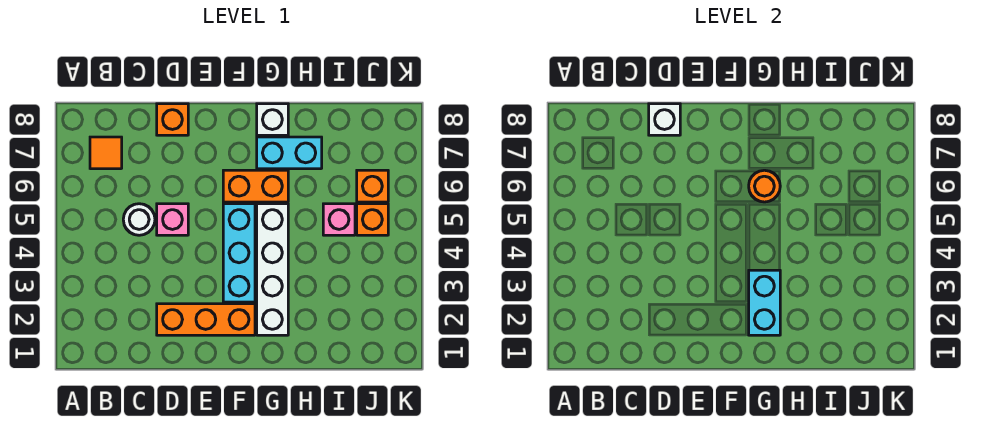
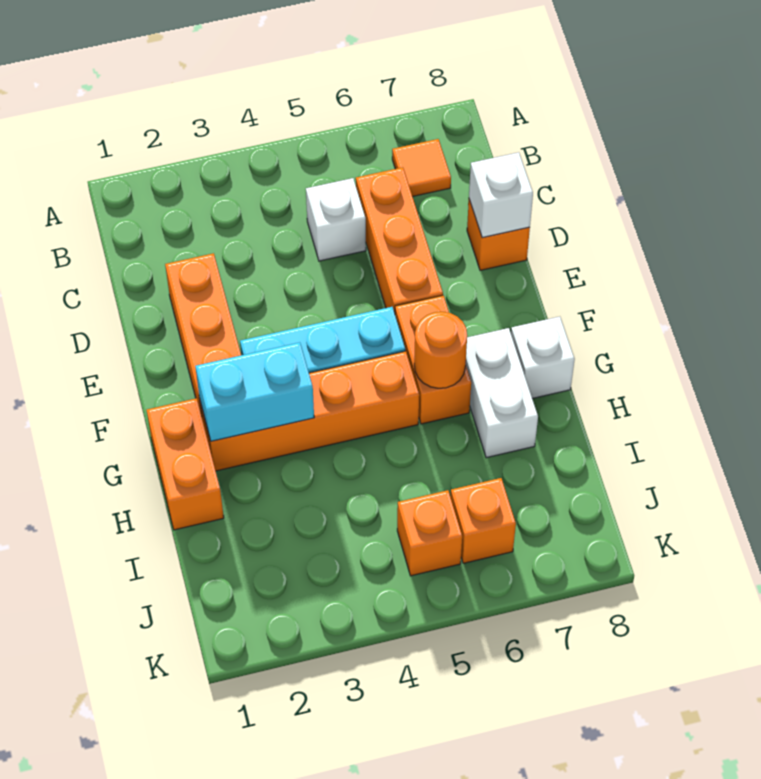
white round brick C5 level 1 -> white brick C5 level 1
none -> orange brick C6:E6 level 1
pink brick D5 level 1 -> none
none -> orange brick G1:H1 level 1
white brick G2:G5 level 1 -> orange brick G2:G5 level 1
cyan brick G7:H7 level 1 -> white brick G7:H7 level 1
pink brick I5 level 1 -> none

